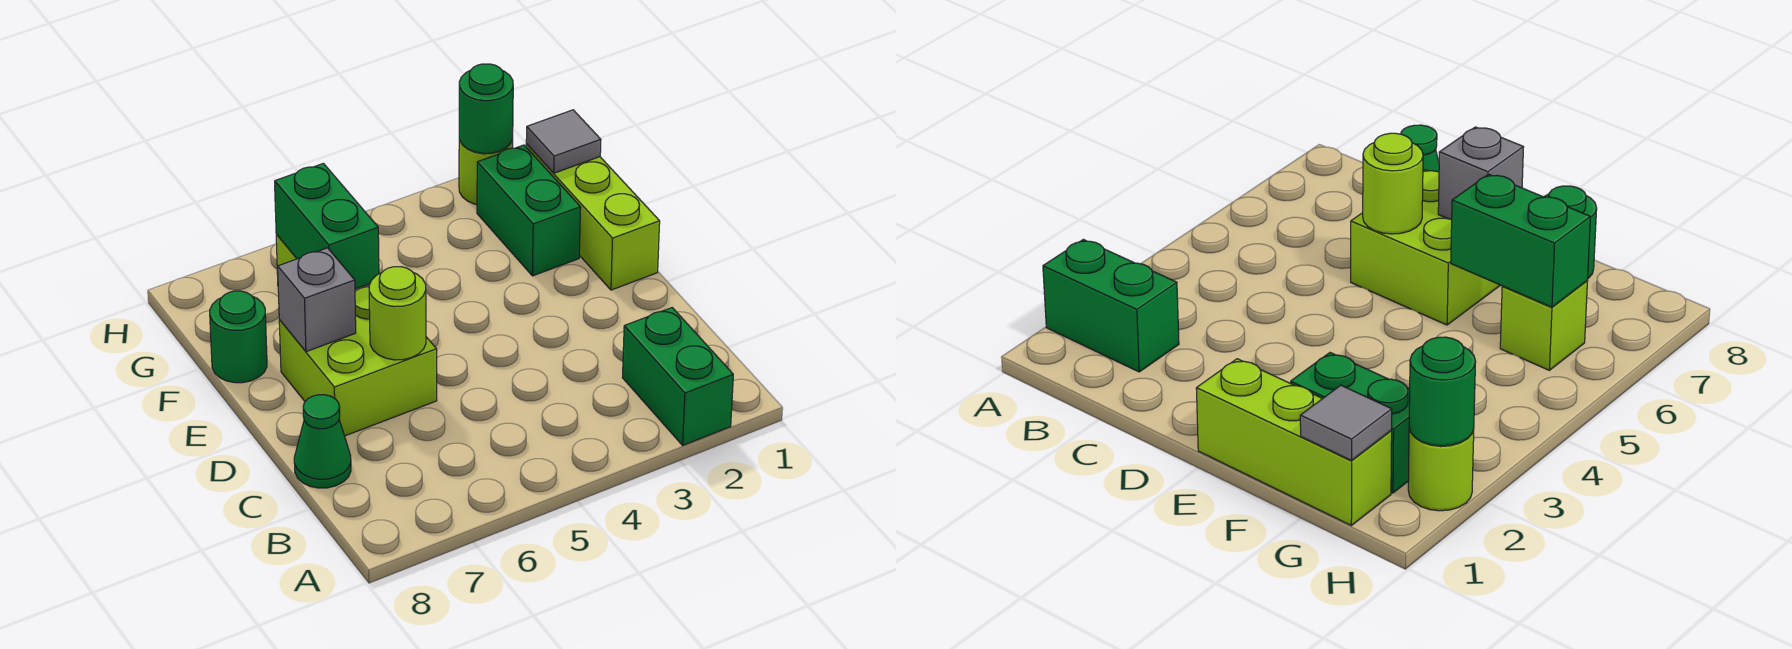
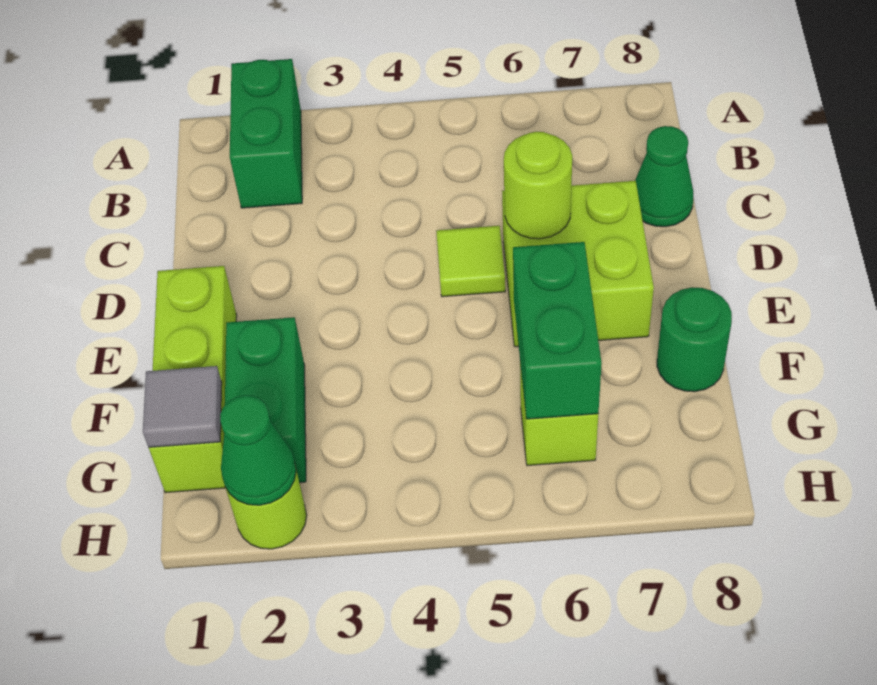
none -> lime tile D5 level 1
grey brick E7 level 2 -> none
green round brick H2 level 2 -> green cone H2 level 2

